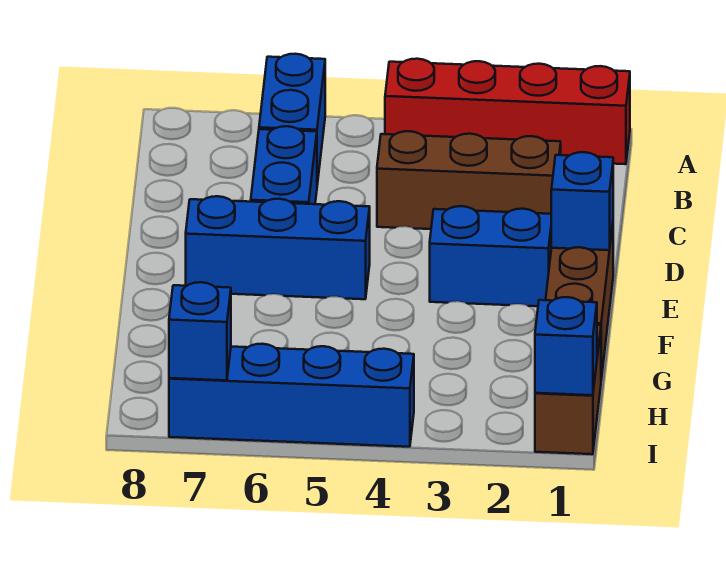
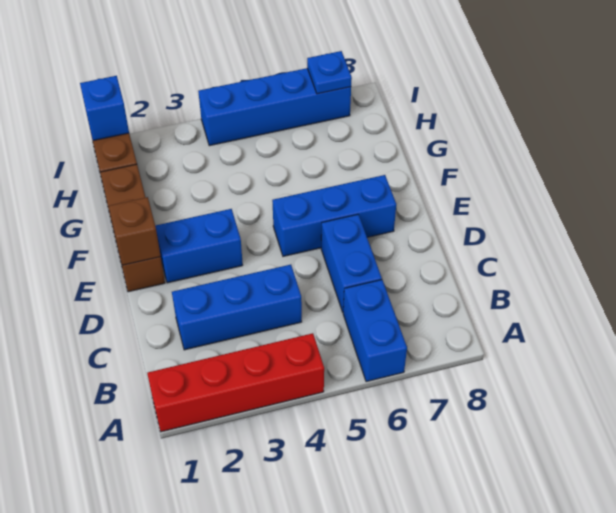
brown brick C2:C4 level 1 -> blue brick C2:C4 level 1
blue brick E1 level 2 -> brown brick E1 level 2
blue brick I7 level 2 -> blue plate I7 level 2

